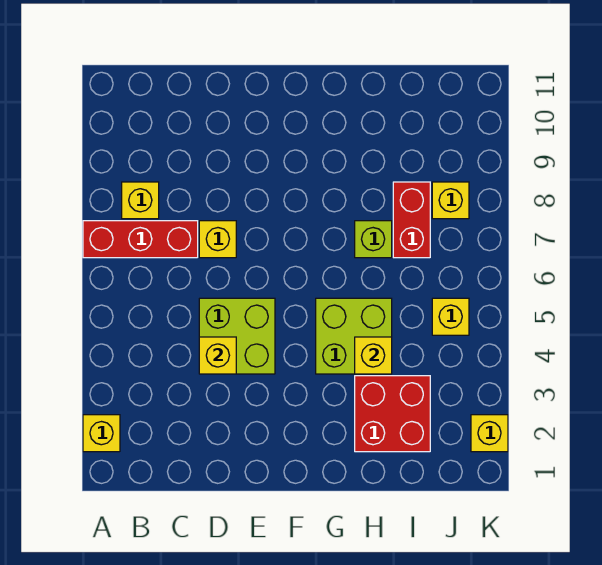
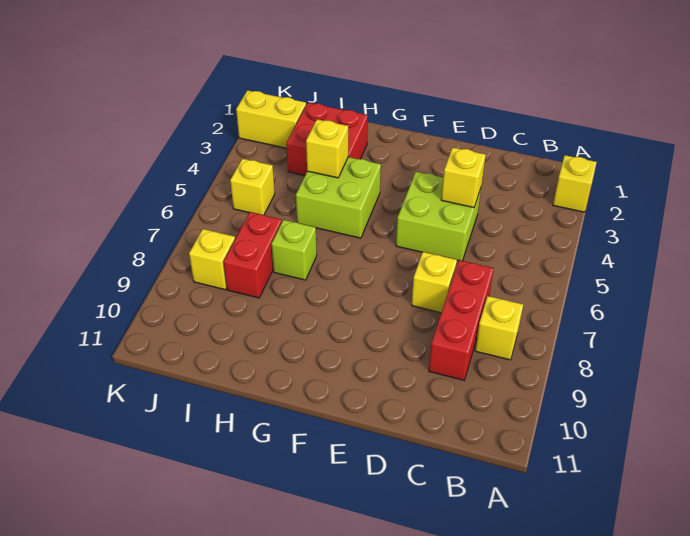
red brick A7:C7 level 1 -> red brick C7:C9 level 1
yellow brick K2 level 1 -> yellow brick J2:K2 level 1

